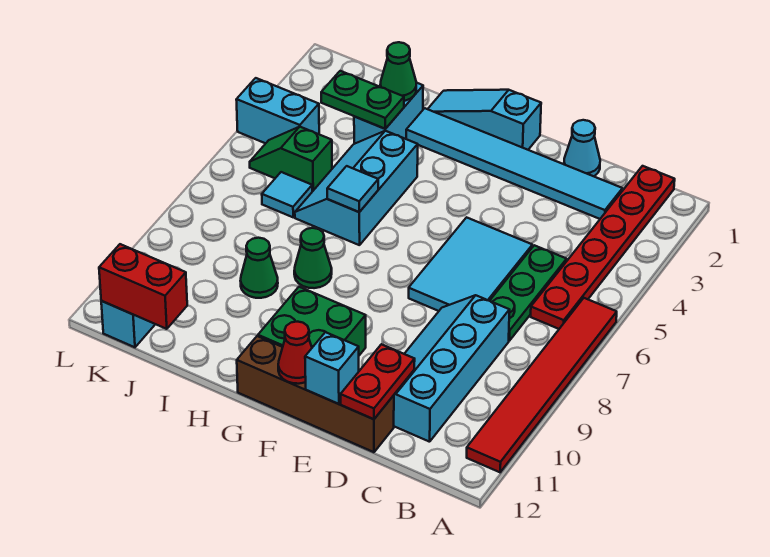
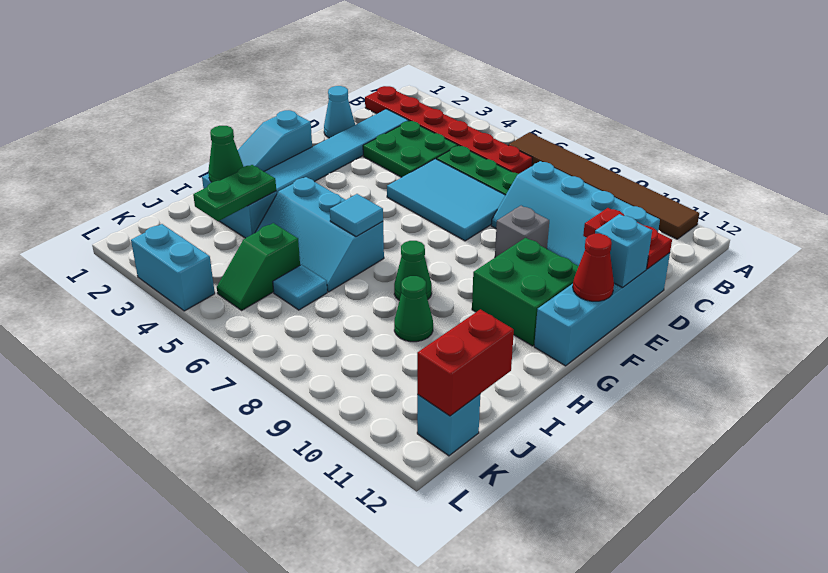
red tile A6:A11 level 1 -> brown tile A6:A11 level 1
none -> green plate C3:D4 level 1
brown brick D12:G12 level 1 -> cyan brick D12:G12 level 1
none -> grey brick E9 level 1
cyan brick K4:L4 level 1 -> cyan brick L3:L4 level 1

